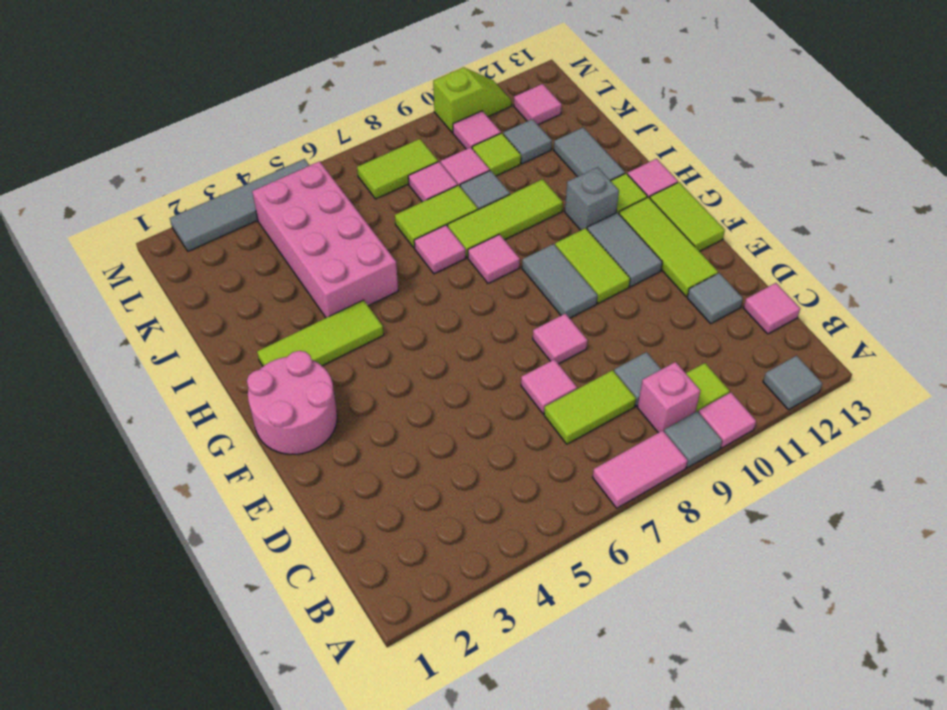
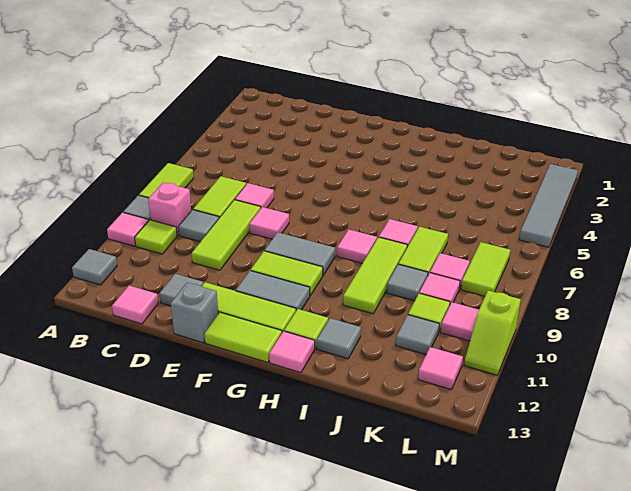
pink tile A7:A8 level 1 -> lime tile A7:A8 level 1
pink round brick F1:G2 level 1 -> none
lime tile H2:H4 level 1 -> lime tile D8:D10 level 1
grey brick H11 level 1 -> grey brick E13 level 1
pink brick I4:L5 level 1 -> none
grey tile I12:J12 level 1 -> grey tile I12 level 1

